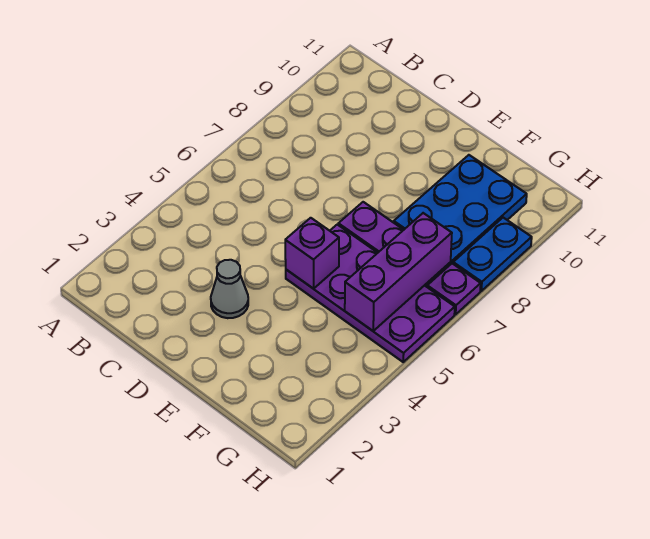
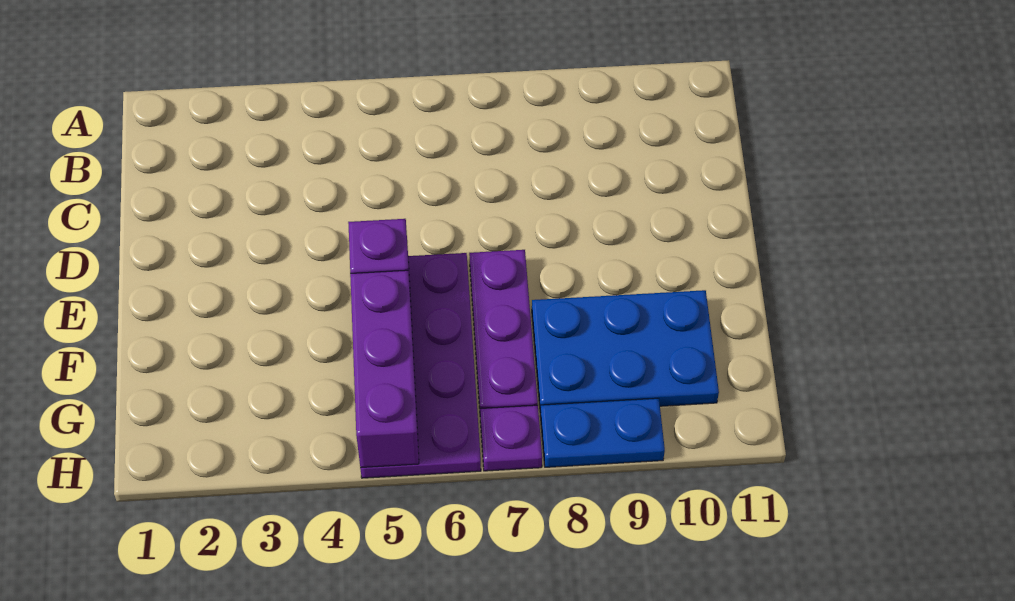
grey cone D3 level 1 -> none
purple brick G5:G7 level 2 -> purple brick F5:H5 level 2

